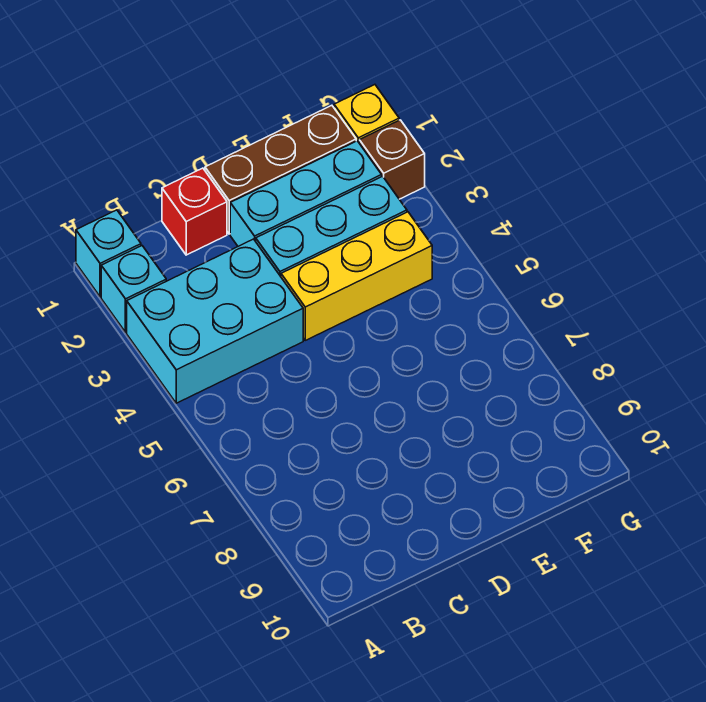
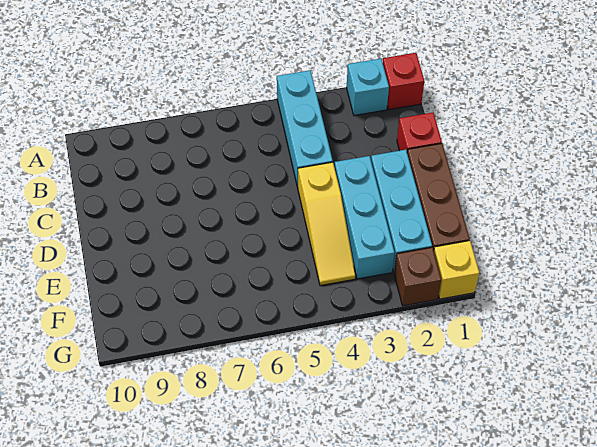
cyan brick A1 level 1 -> red brick A1 level 1
cyan brick A3:C4 level 1 -> cyan brick A4:C4 level 1
yellow brick D4:F4 level 1 -> yellow slope D4:F4 level 1 top D

